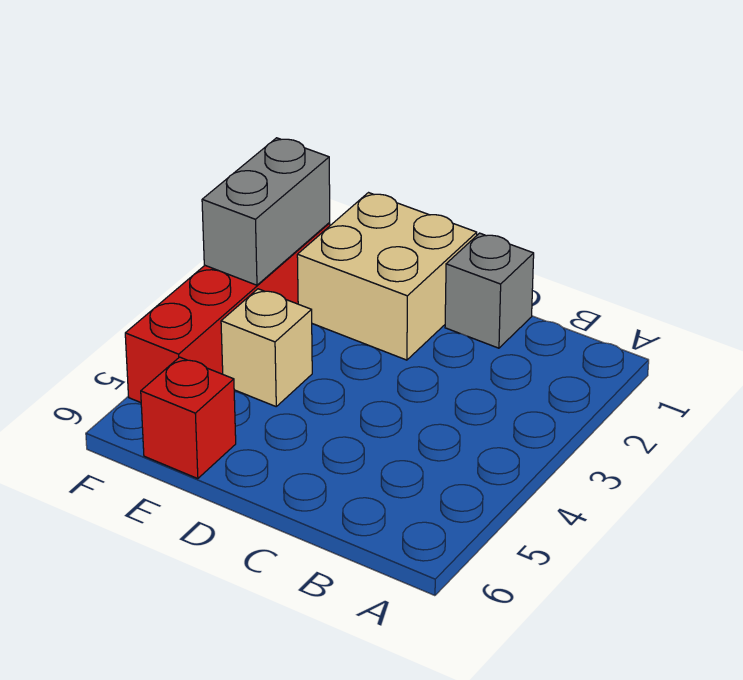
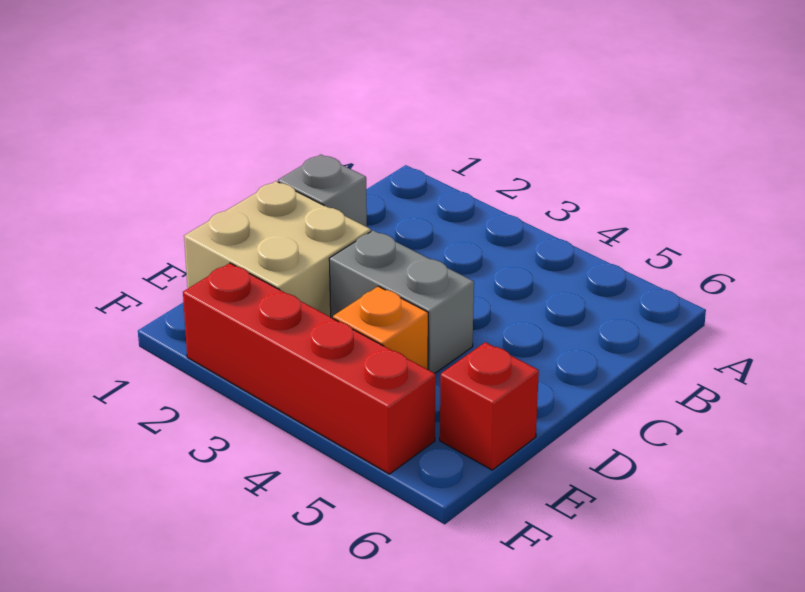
tan brick E4 level 1 -> orange brick E4 level 1
grey brick F2:F3 level 2 -> grey brick D3:D4 level 1

